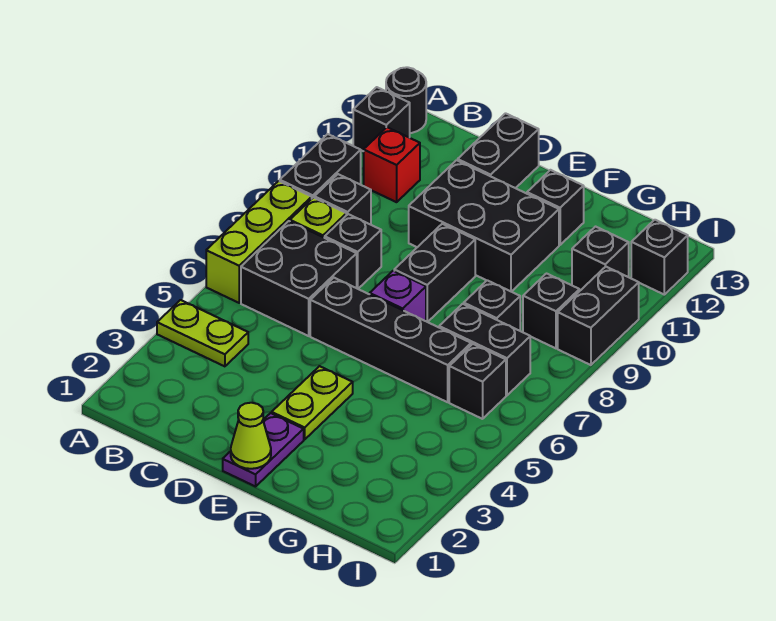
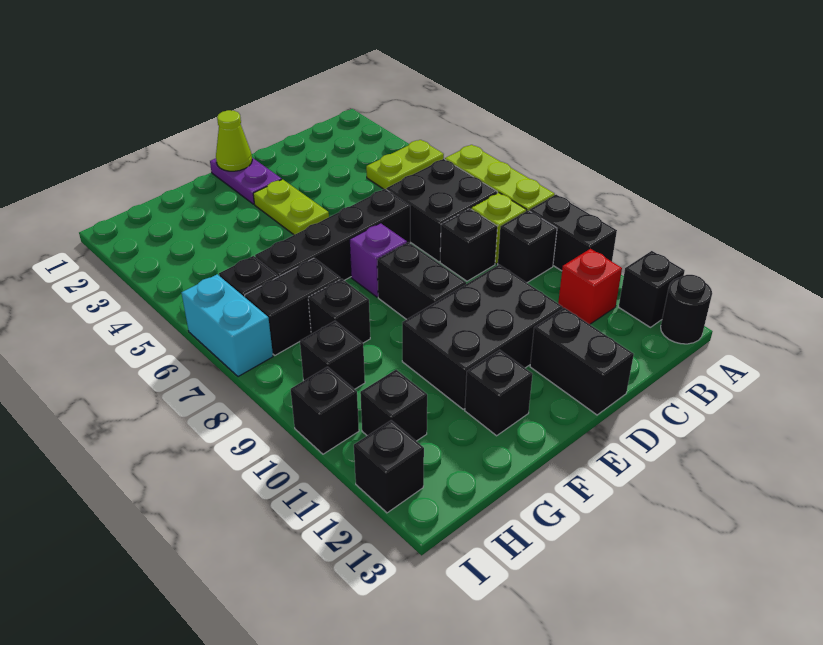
none -> cyan brick I6:I7 level 1
black brick I9:I10 level 1 -> black brick I10 level 1

